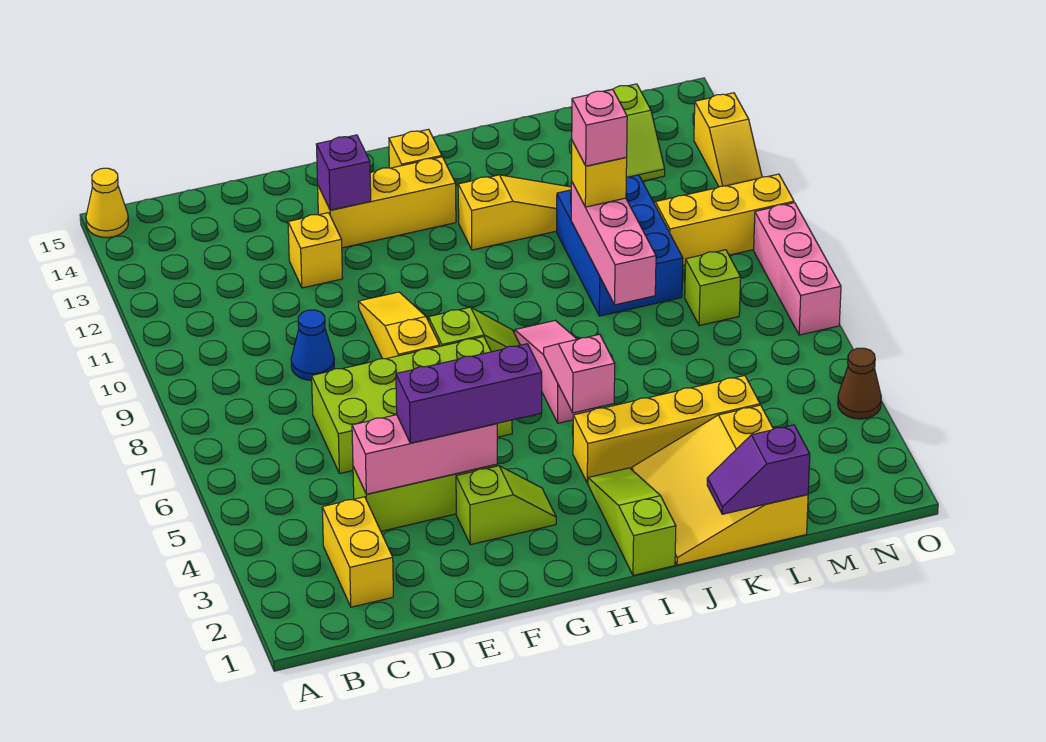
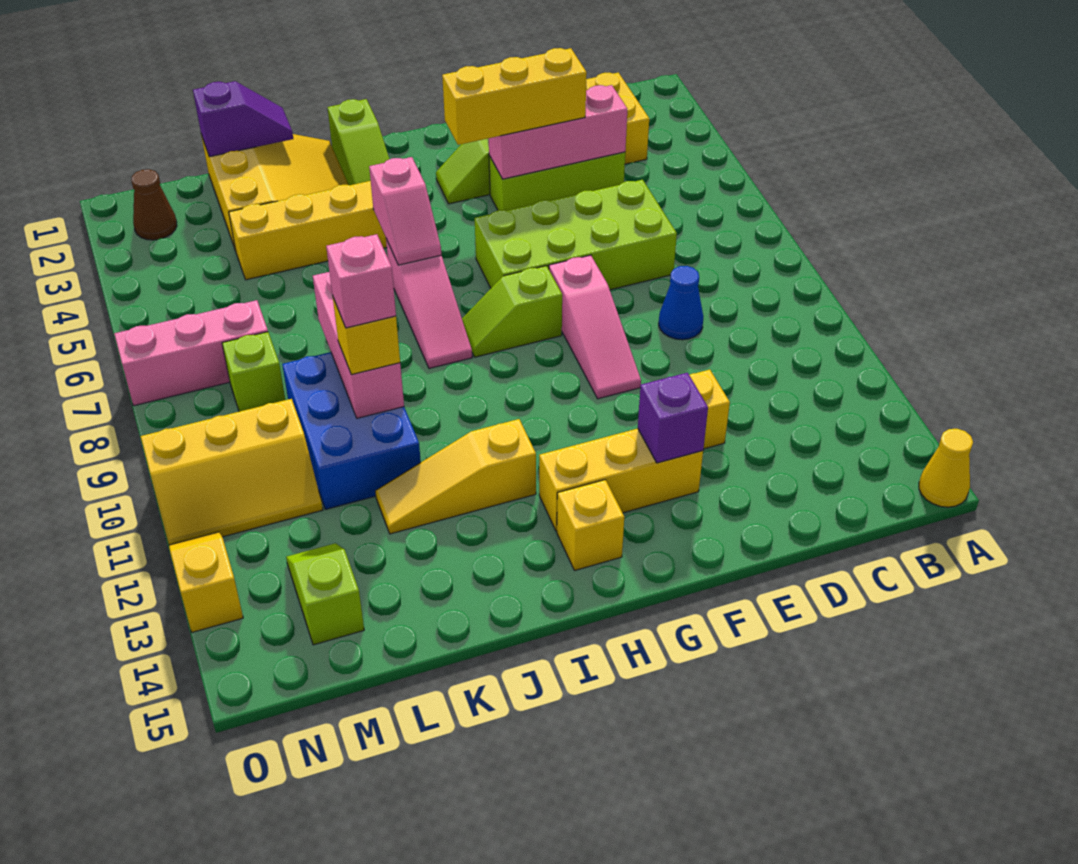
purple brick E4:G4 level 3 -> yellow brick E4:G4 level 3
yellow slope F8:F10 level 1 top 8 -> pink slope F8:F10 level 1 top 8
brown cone O4 level 1 -> brown cone N2 level 1
pink brick O7:O9 level 1 -> pink brick M7:O7 level 1

